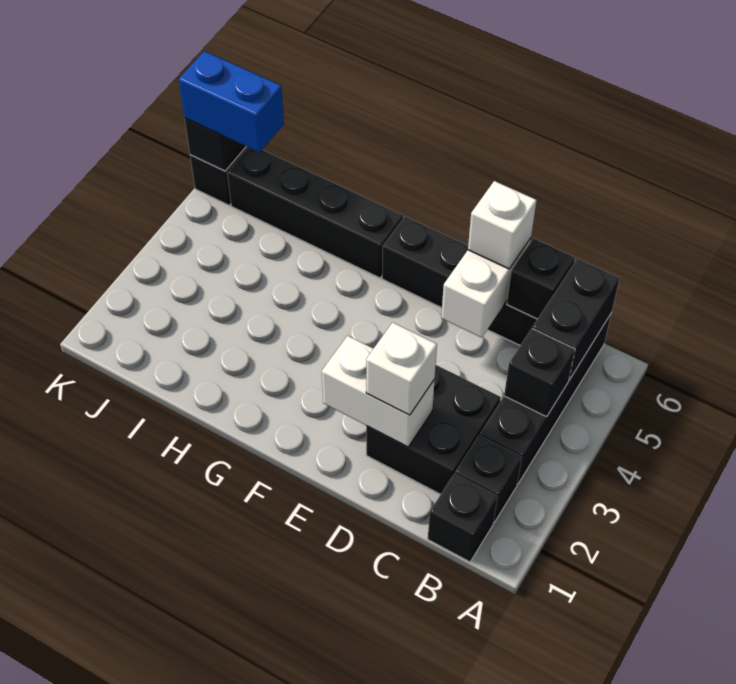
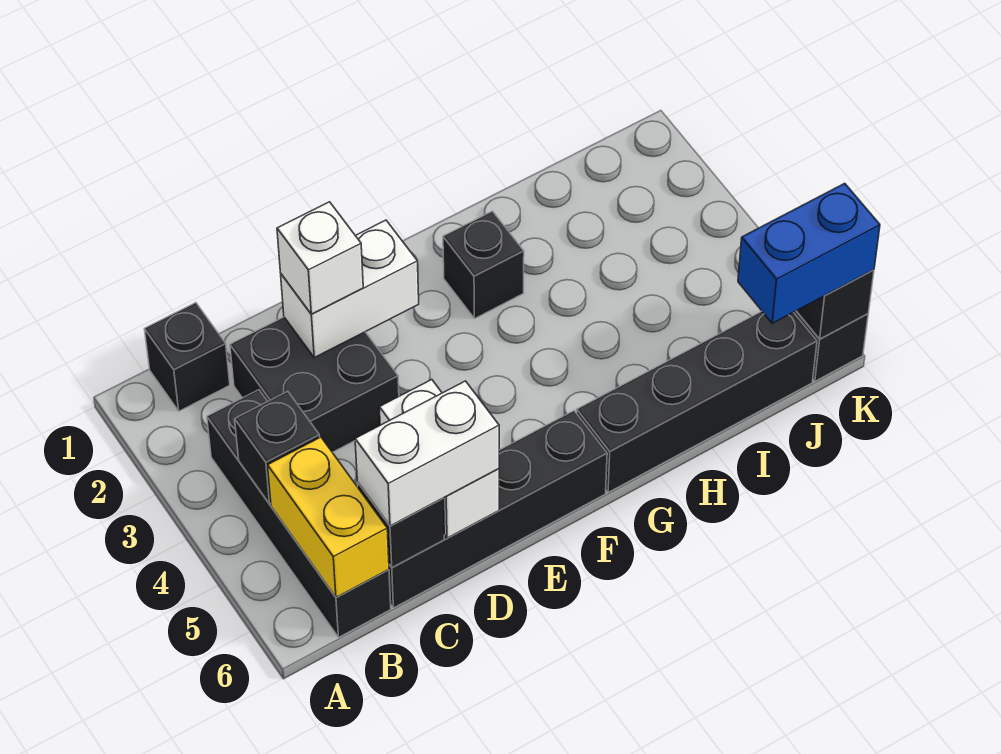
black brick B2 level 1 -> black brick G2 level 1
black brick B5:B6 level 2 -> yellow brick B5:B6 level 2
white brick D6 level 3 -> white brick C6:D6 level 3

